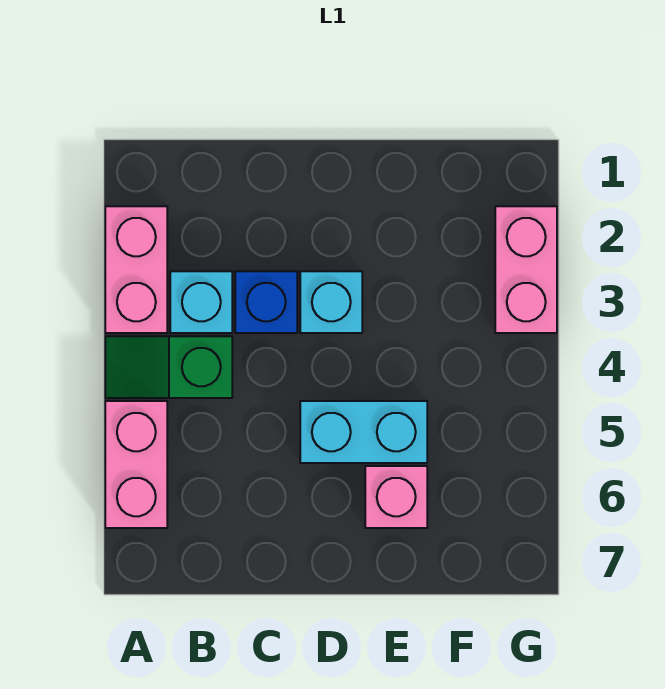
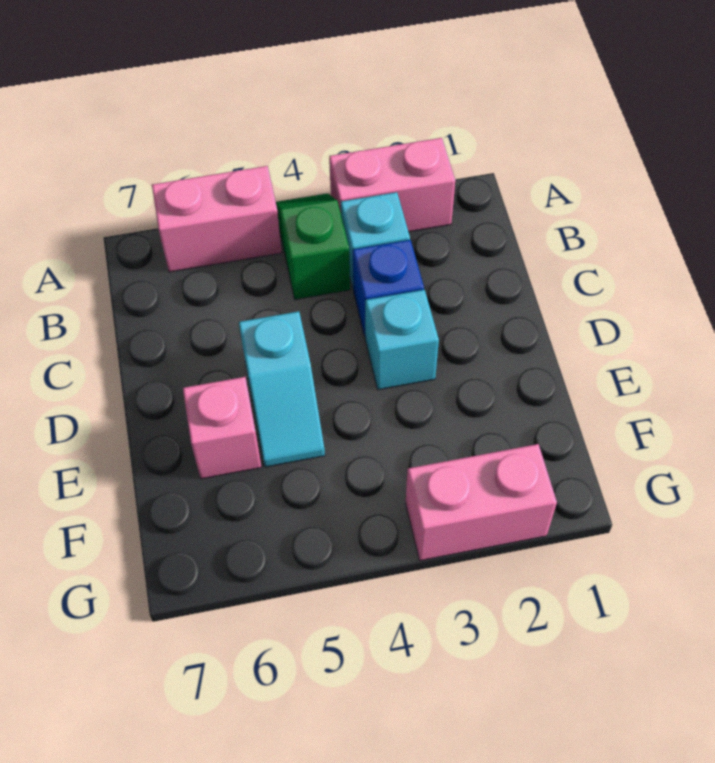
cyan brick D5:E5 level 1 -> cyan slope D5:E5 level 1 top D

